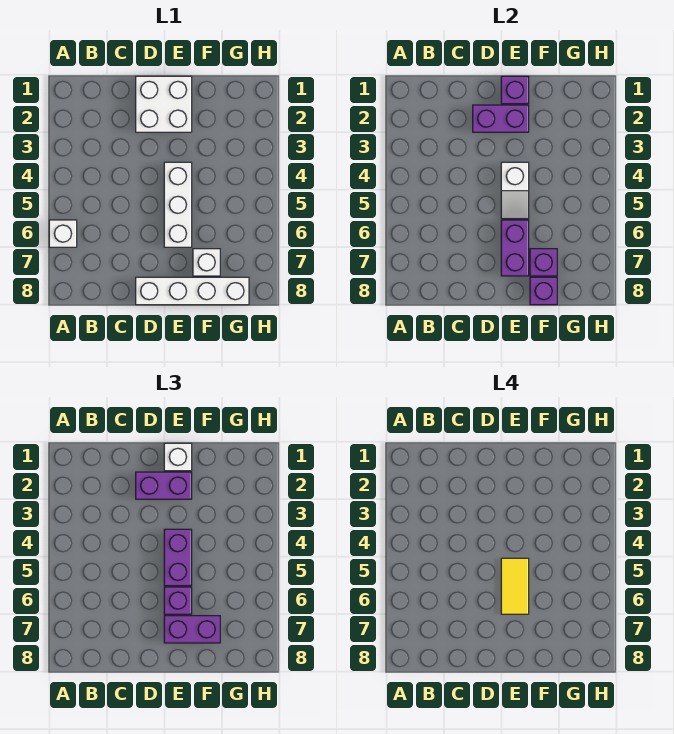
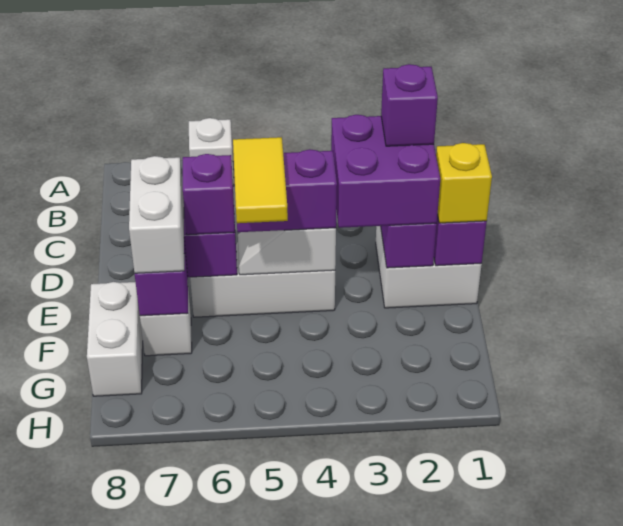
purple brick D2:E2 level 3 -> purple brick D2:E3 level 3
white brick D8:G8 level 1 -> white brick F8:G8 level 1
white brick E1 level 3 -> yellow brick E1 level 3
yellow tile E5:E6 level 4 -> yellow tile E5:F5 level 4
purple brick E7:F7 level 3 -> white brick E7:F7 level 3
purple brick F8 level 2 -> purple brick D2 level 4

